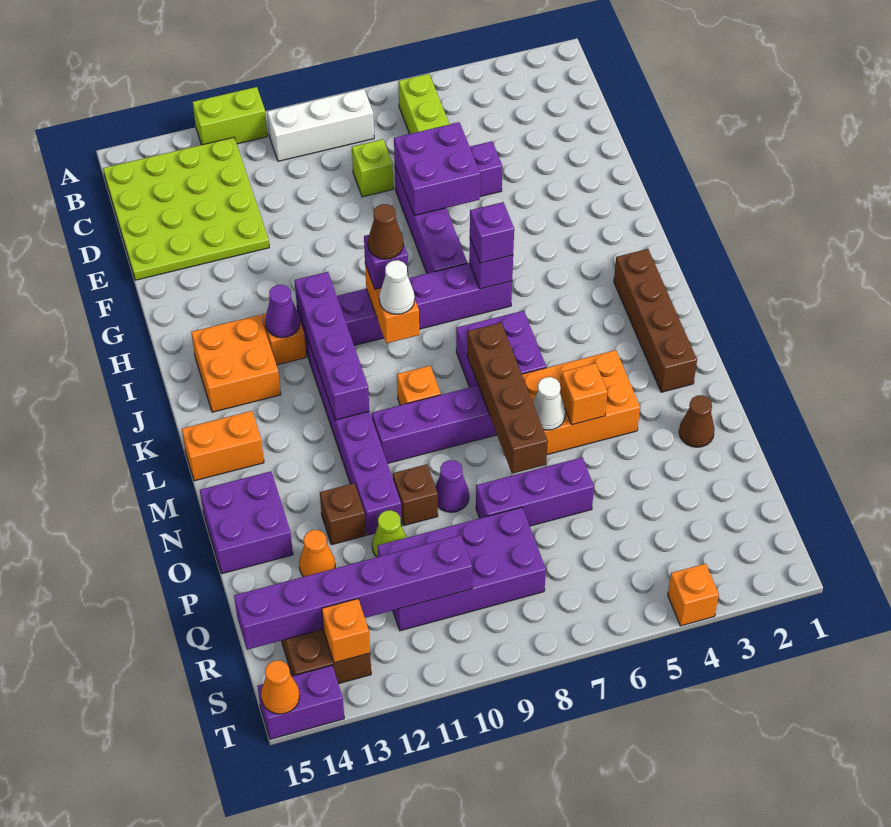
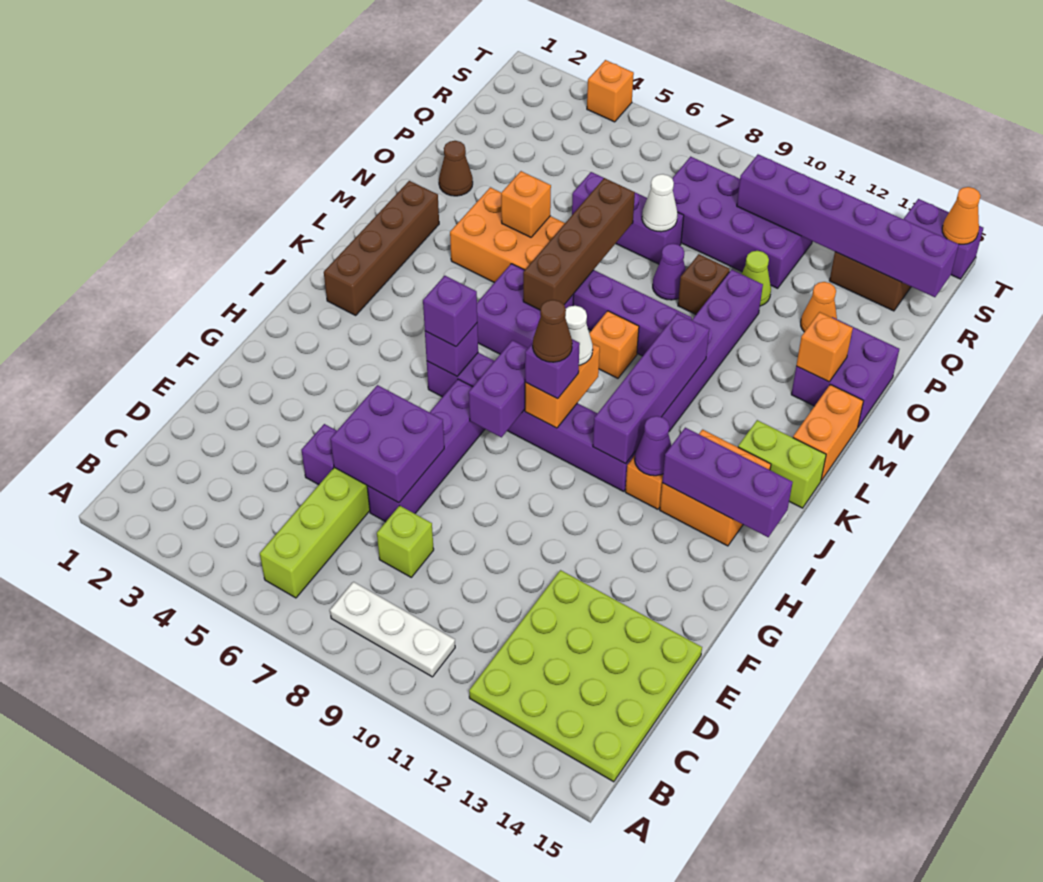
lime brick A11:A12 level 1 -> lime brick K14:K15 level 1
white brick B8:B10 level 1 -> white plate B8:B10 level 1
none -> purple brick H8:I8 level 2
none -> purple brick I13:I15 level 2
orange brick L14:L15 level 1 -> orange brick L15:M15 level 1
white cone N6 level 2 -> white cone P8 level 2
brown brick O12 level 1 -> none
orange brick S13 level 2 -> orange brick N14 level 2

